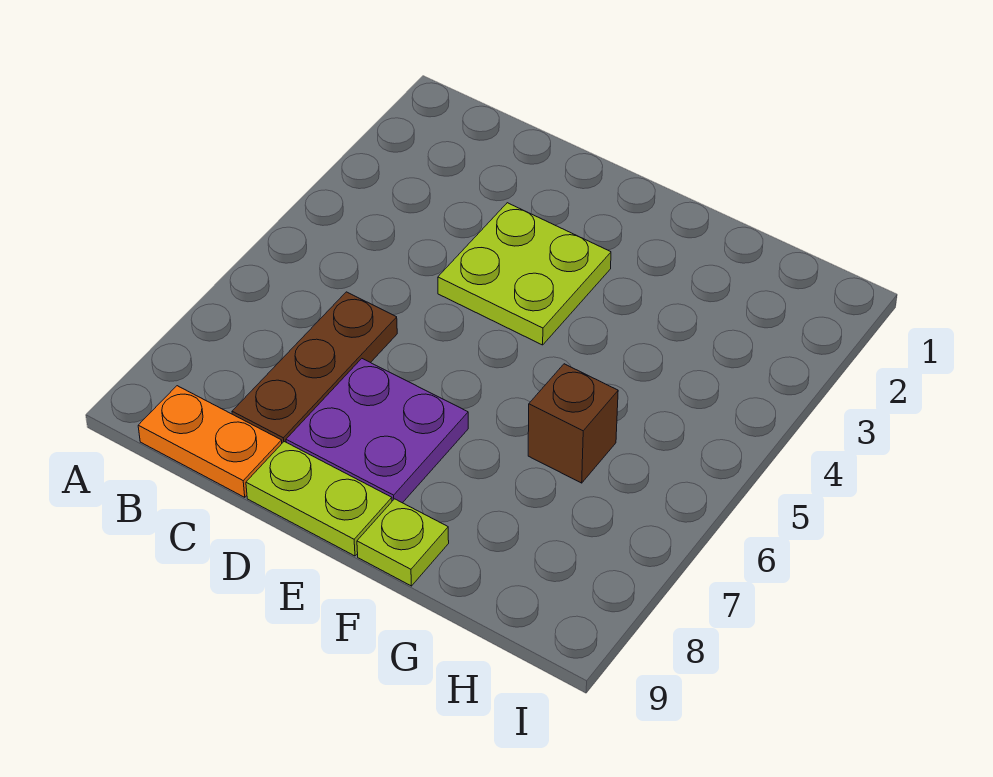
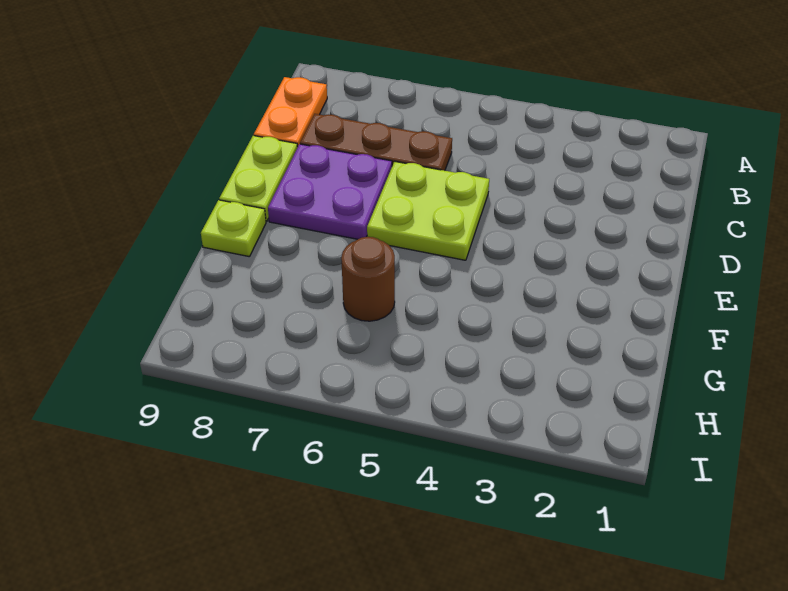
lime plate D3:E4 level 1 -> lime plate D5:E6 level 1
brown brick G6 level 1 -> brown round brick G6 level 1

